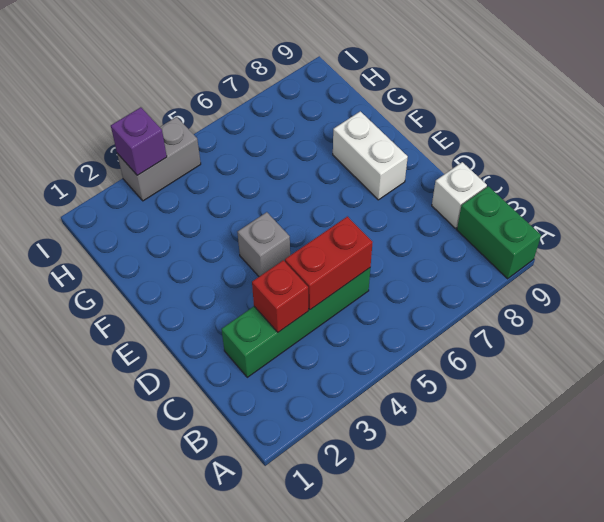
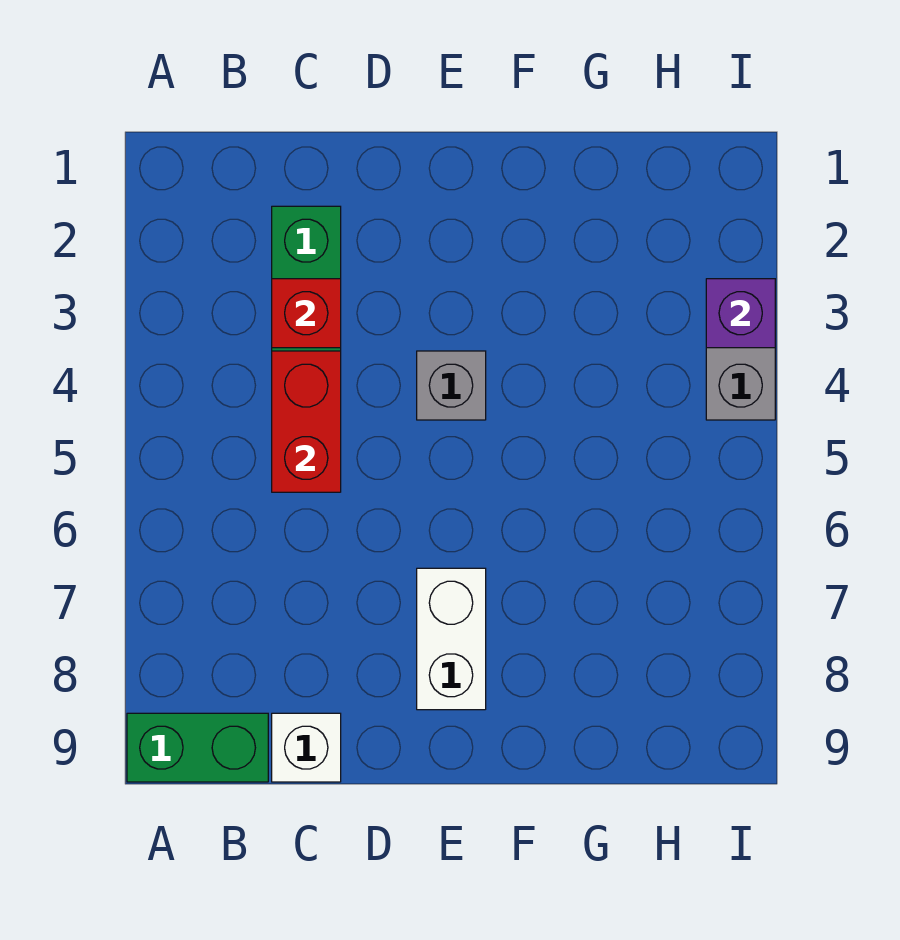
white brick E8:F8 level 1 -> white brick E7:E8 level 1

